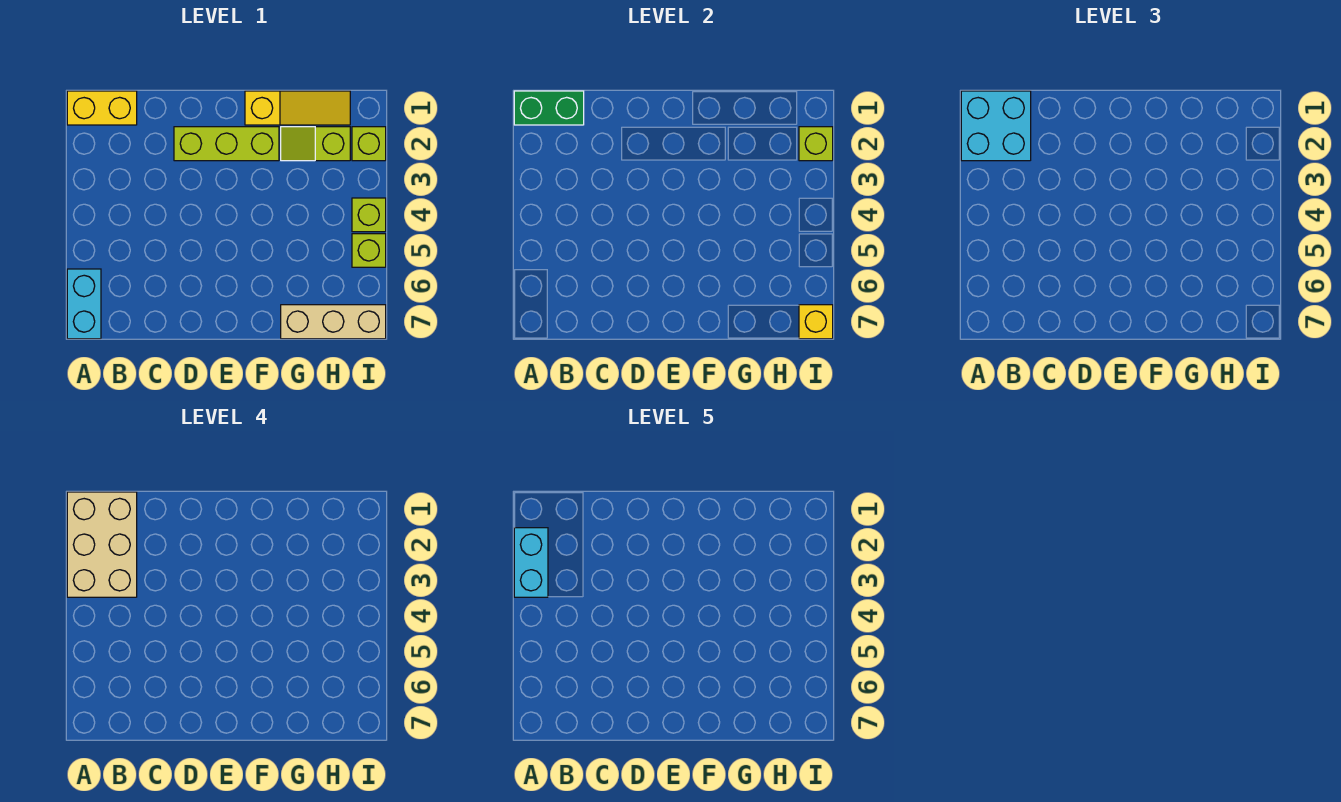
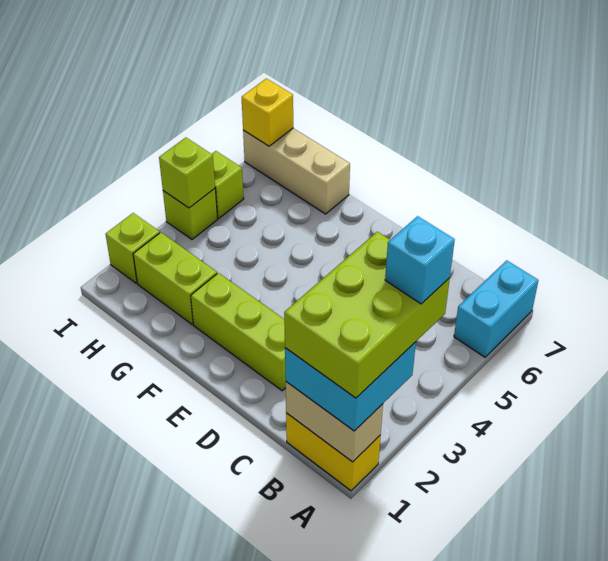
green brick A1:B1 level 2 -> tan brick A1:B1 level 2
tan brick A1:B3 level 4 -> lime brick A1:B3 level 4
cyan brick A2:A3 level 5 -> cyan brick A3 level 5
yellow slope F1:H1 level 1 top F -> none
lime slope G2:H2 level 1 top H -> lime brick G2:H2 level 1
lime brick I2 level 2 -> lime brick I4 level 2

